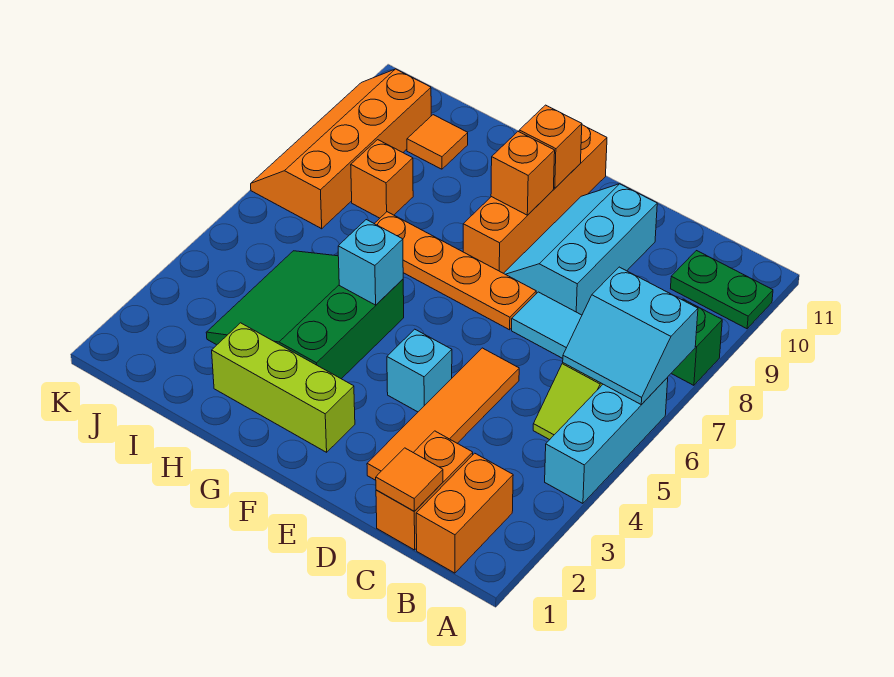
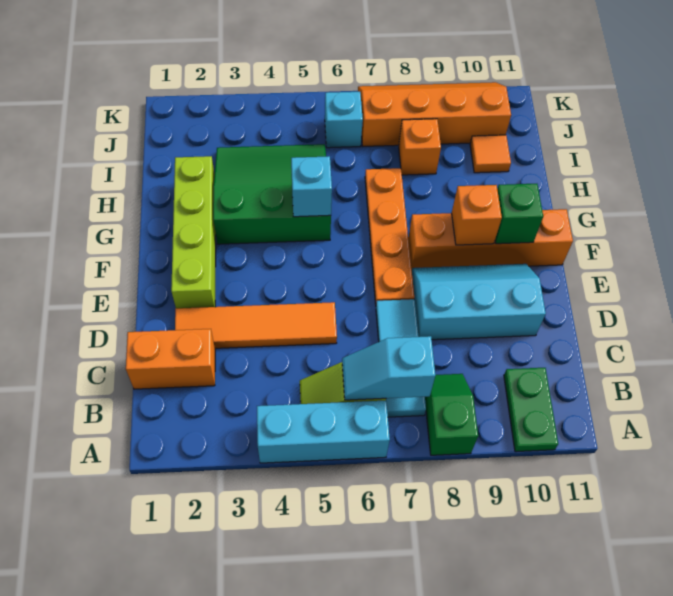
cyan slope A6:B7 level 2 top 7 -> cyan slope B6:B7 level 2 top 7
orange brick B1:B2 level 1 -> none
orange tile C1 level 2 -> none
cyan brick E4 level 1 -> cyan brick J6 level 1
lime brick F2:H2 level 1 -> lime brick E2:H2 level 1
orange brick F10 level 2 -> green brick F10 level 2

